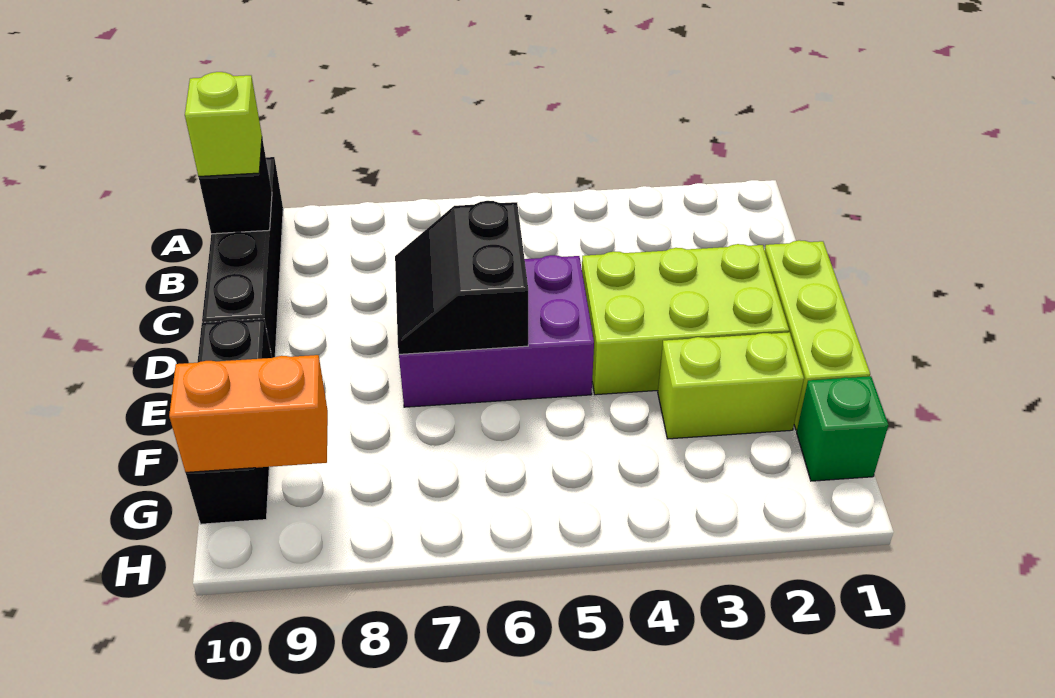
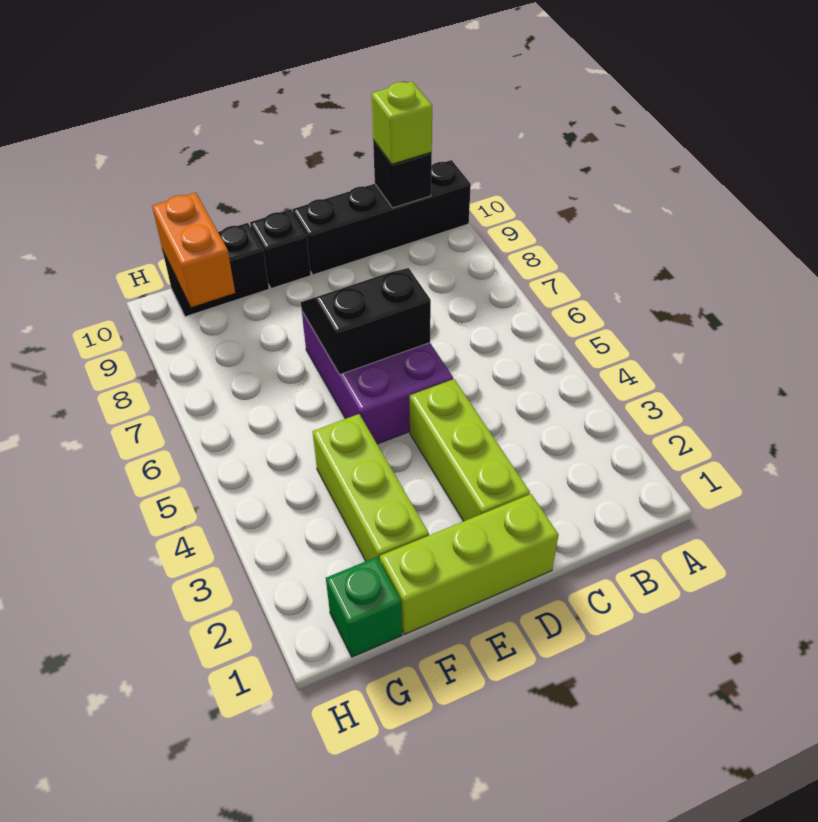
lime brick D2:E4 level 1 -> lime brick D2:D4 level 1
lime brick F2:F3 level 1 -> lime brick F2:F4 level 1

